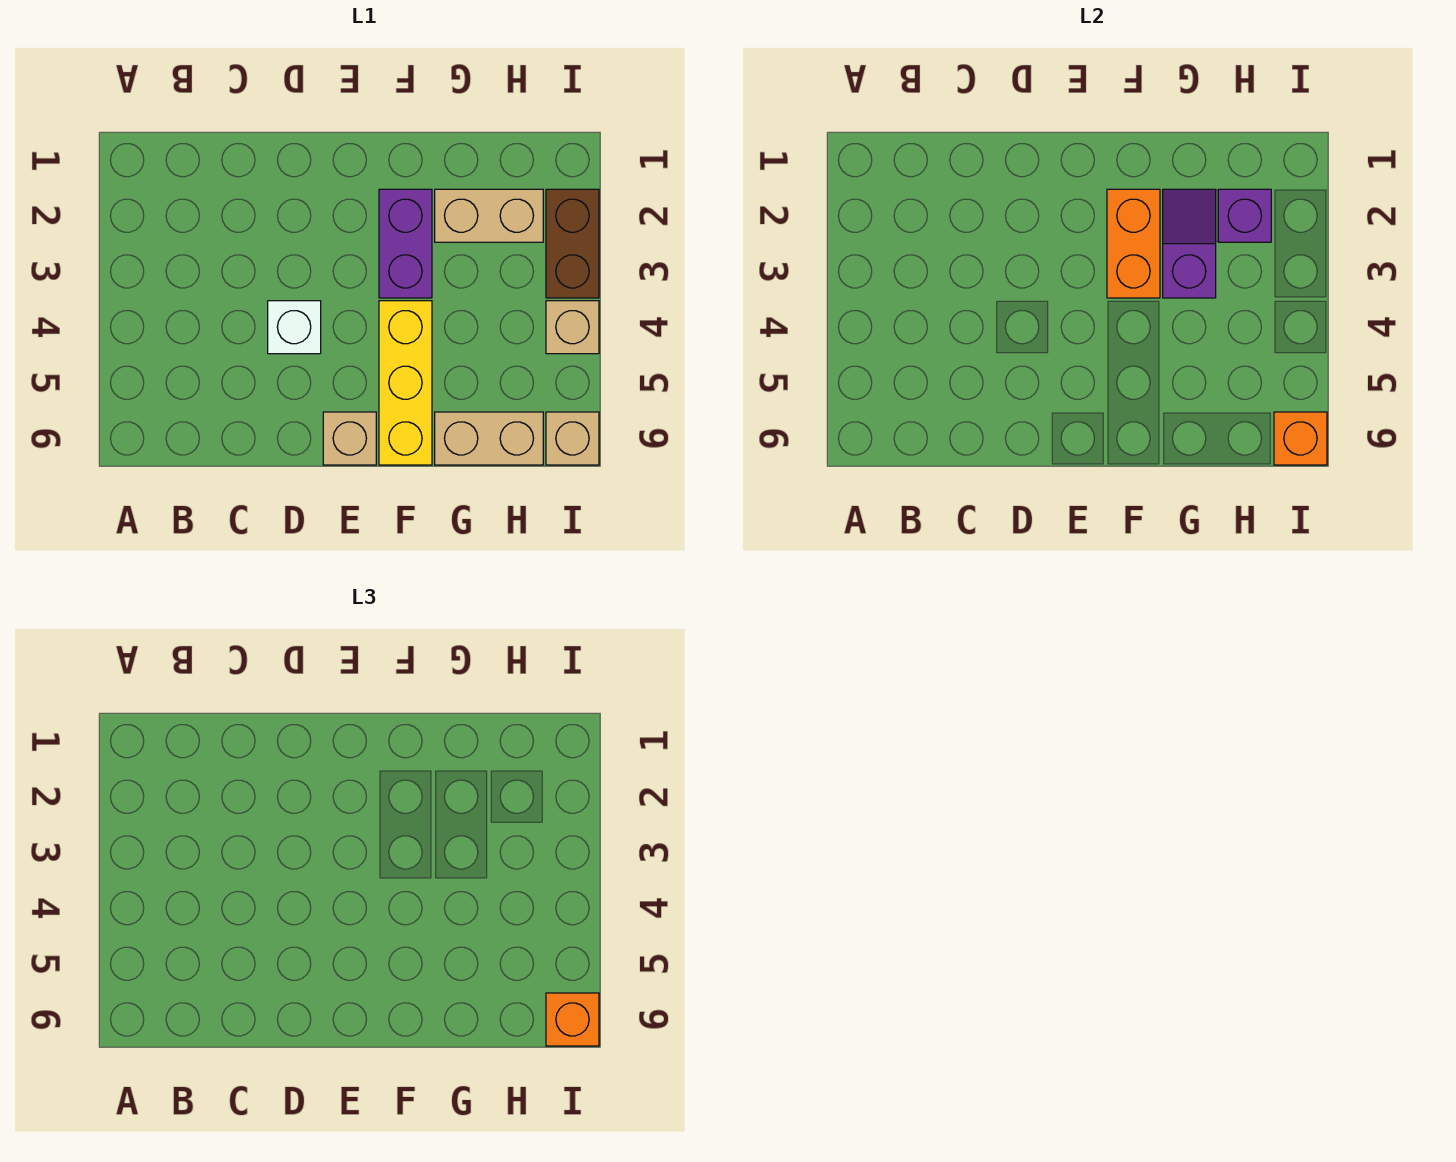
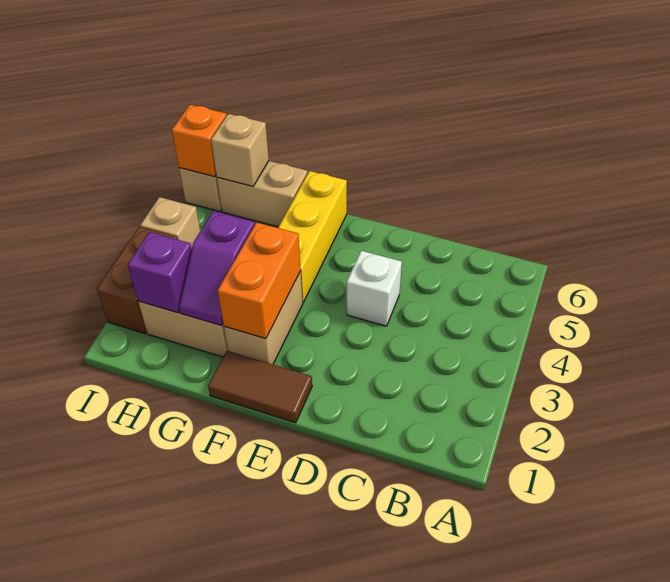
none -> brown tile E1:F1 level 1
tan brick E6 level 1 -> tan brick H6 level 2
purple brick F2:F3 level 1 -> tan brick F2:F3 level 1
orange brick I6 level 3 -> none

